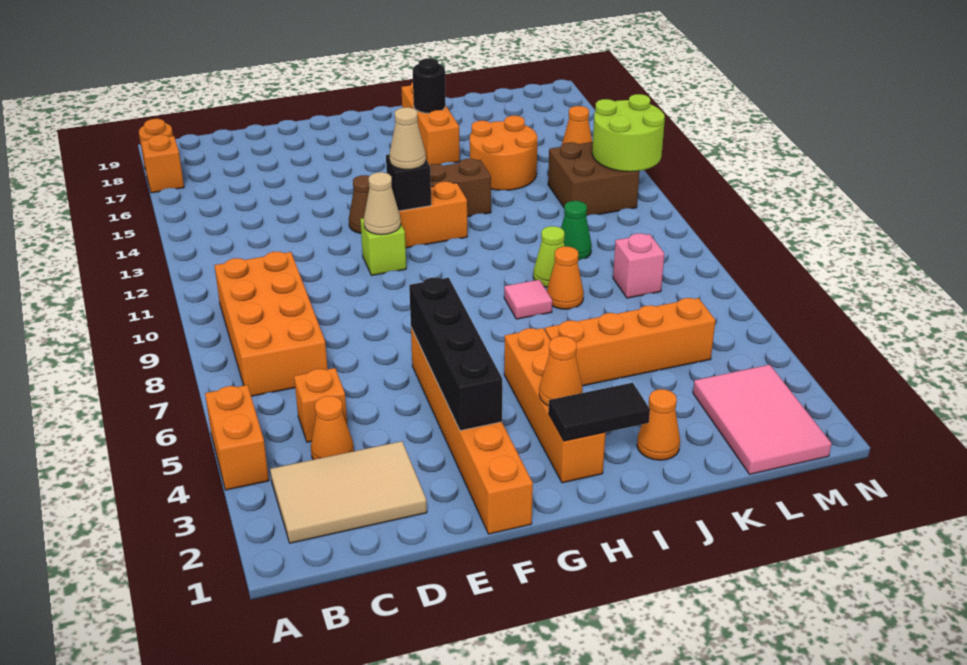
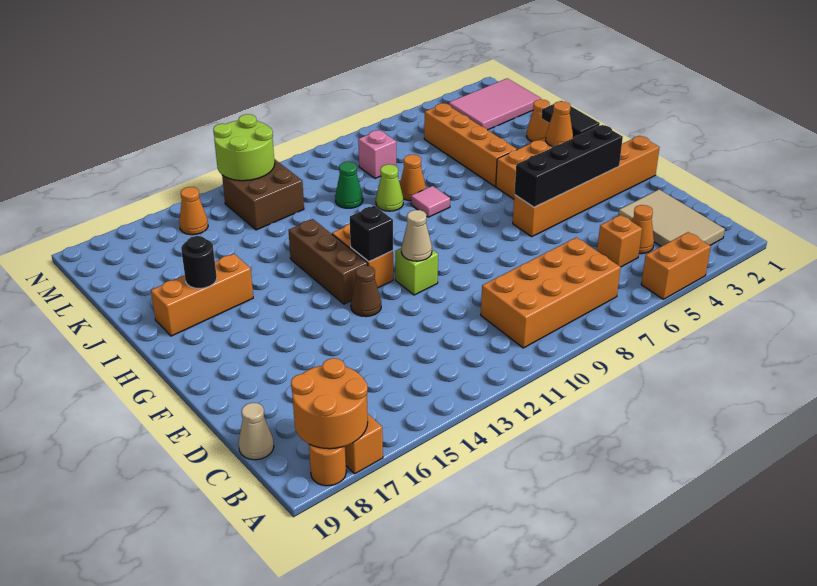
tan cone G12 level 3 -> tan cone C19 level 1
orange round brick J14:K15 level 1 -> orange round brick A17:B18 level 2

